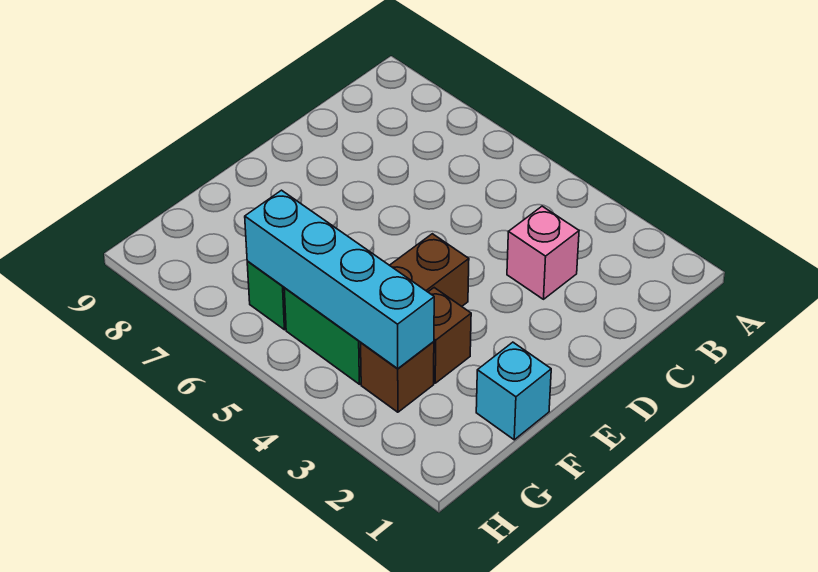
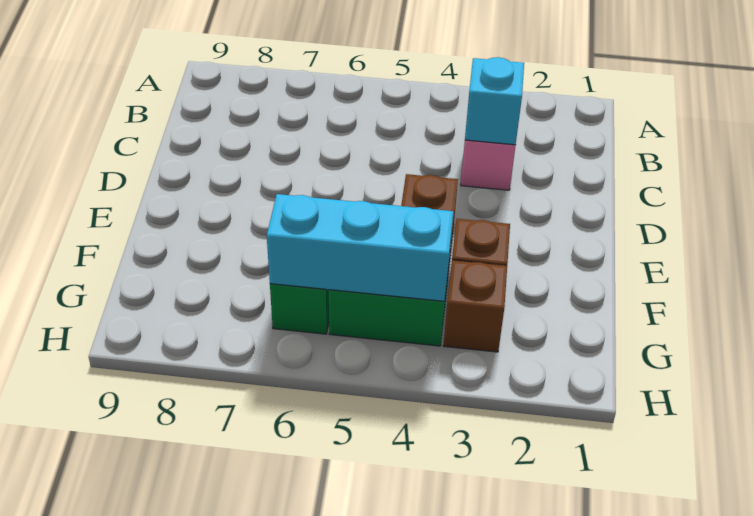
cyan brick F1 level 1 -> cyan brick C3 level 2
cyan brick G3:G6 level 2 -> cyan brick G4:G6 level 2

